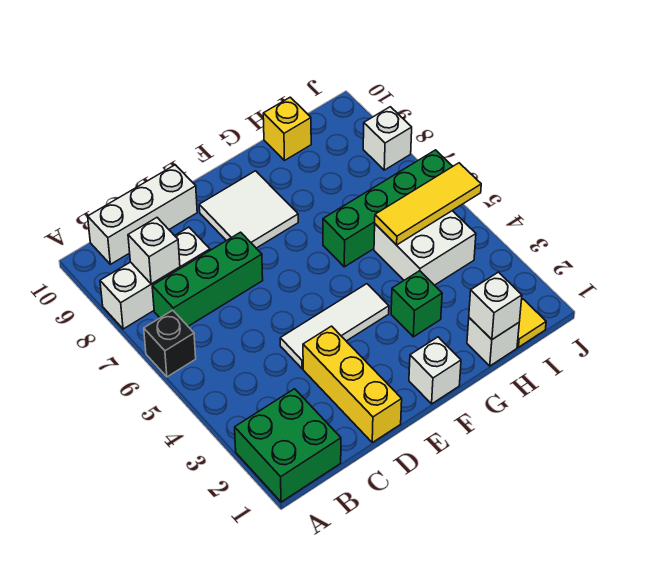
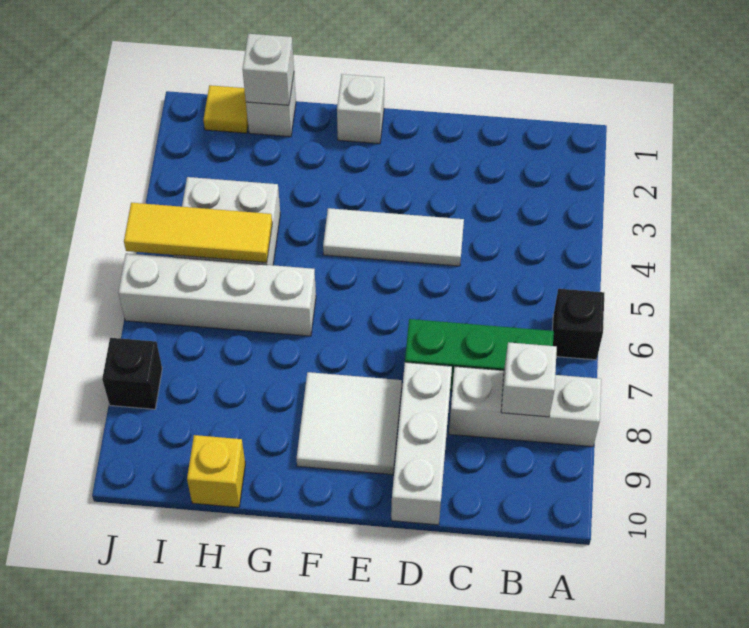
green brick A1:B2 level 1 -> none
white brick B10:D10 level 1 -> white brick D8:D10 level 1
yellow brick D1:D3 level 1 -> none
green brick G3 level 1 -> none
green brick G6:J6 level 1 -> white brick G6:J6 level 1
white brick J8 level 1 -> black brick J8 level 1

